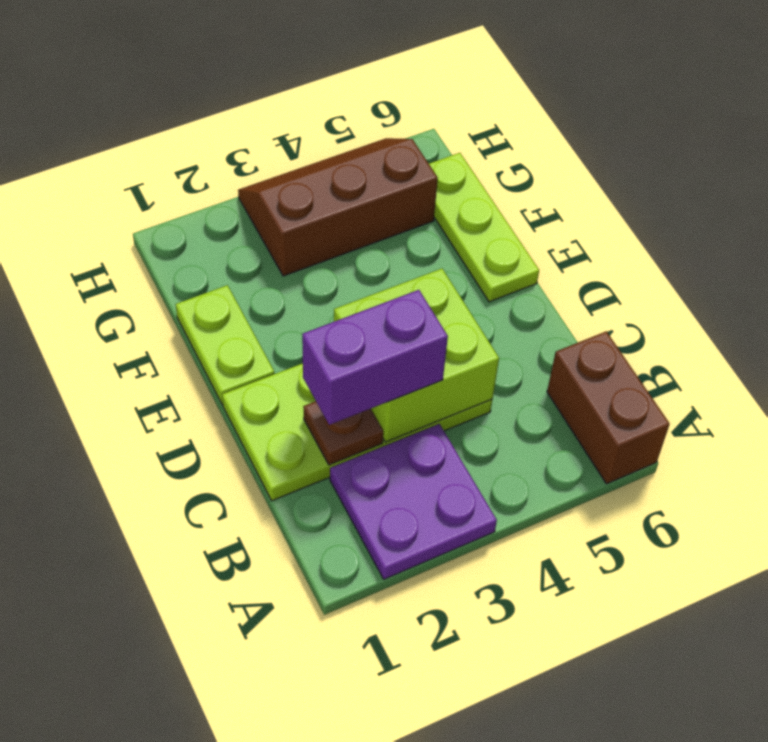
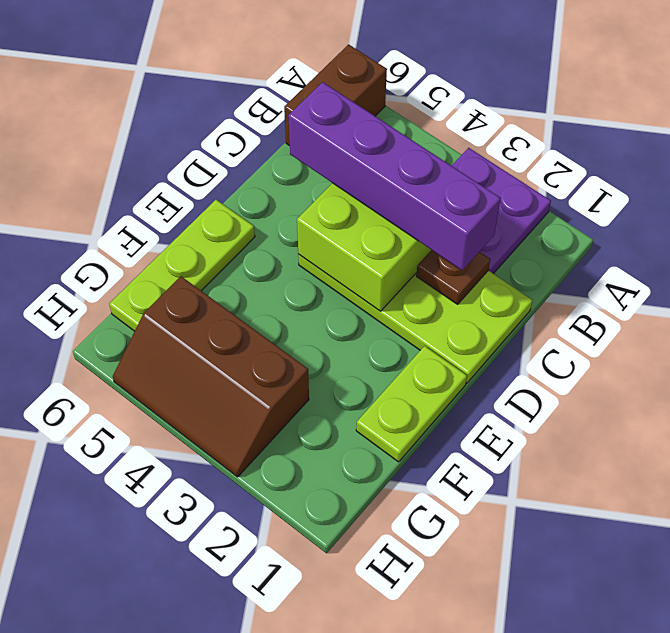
purple brick C2:C3 level 3 -> purple brick C2:C5 level 3

